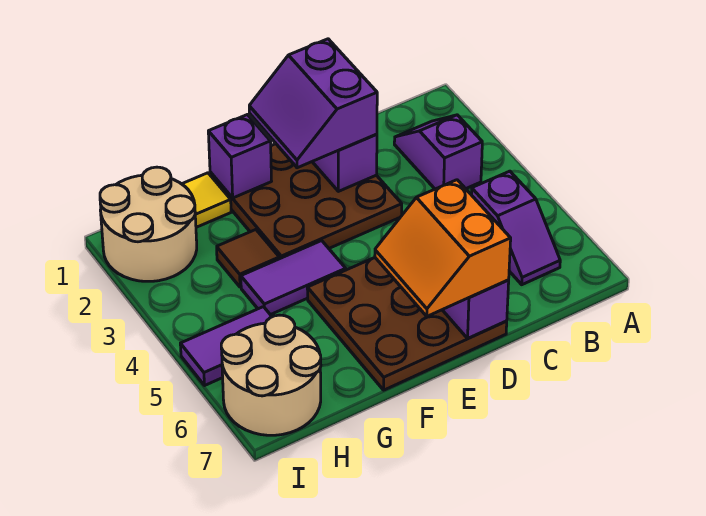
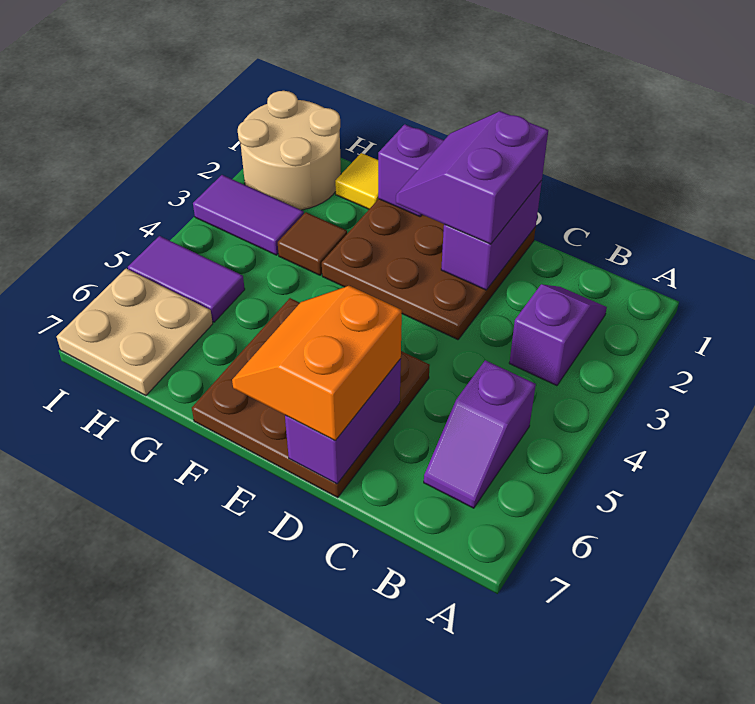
purple tile F4:G4 level 1 -> purple tile H3:I3 level 1
tan round brick H6:I7 level 1 -> tan plate H6:I7 level 1

